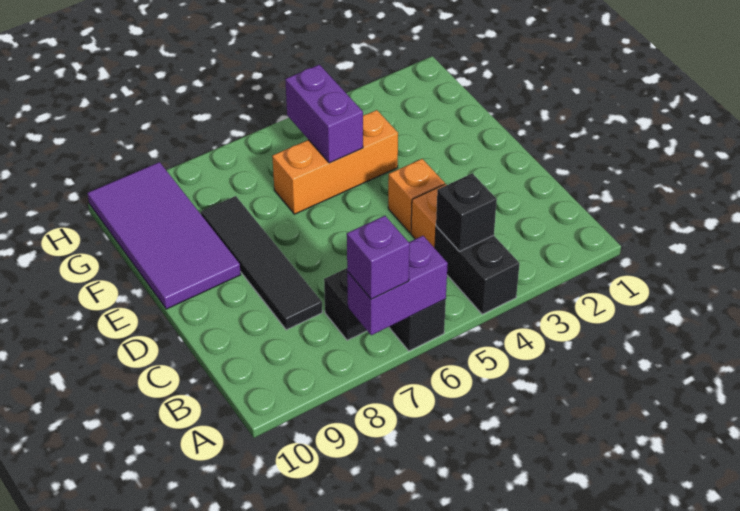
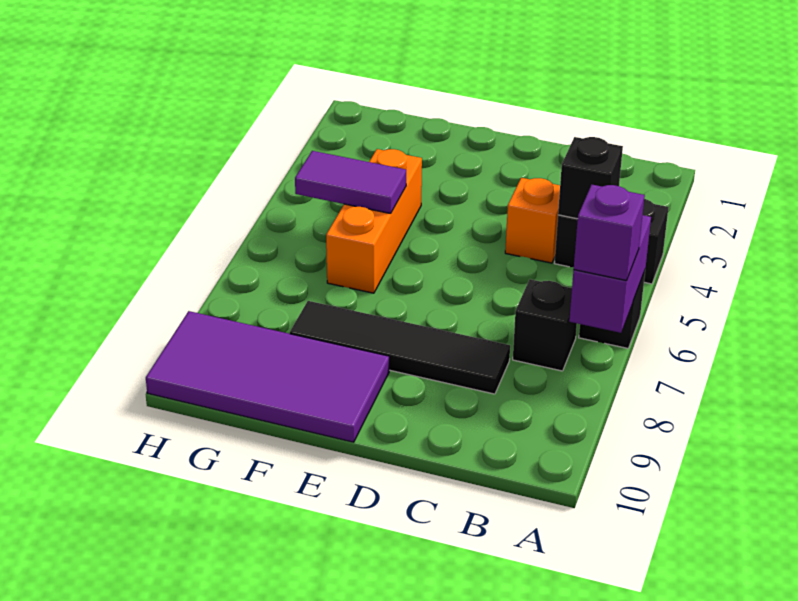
orange brick D4 level 1 -> none
purple brick F5:G5 level 2 -> purple tile F5:G5 level 2

